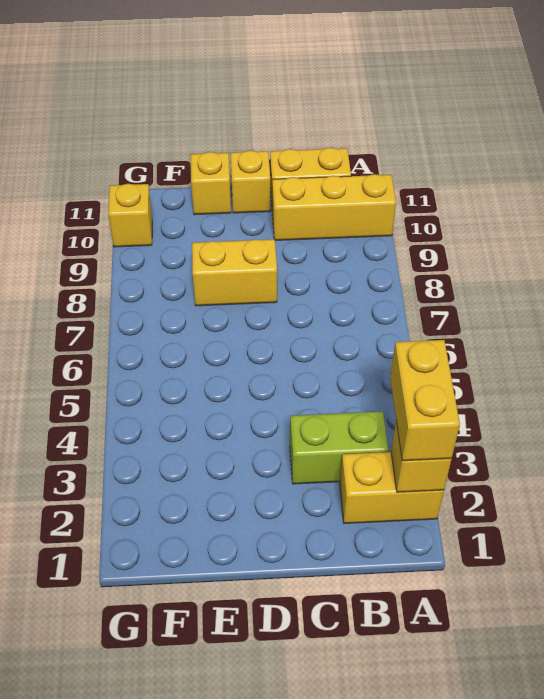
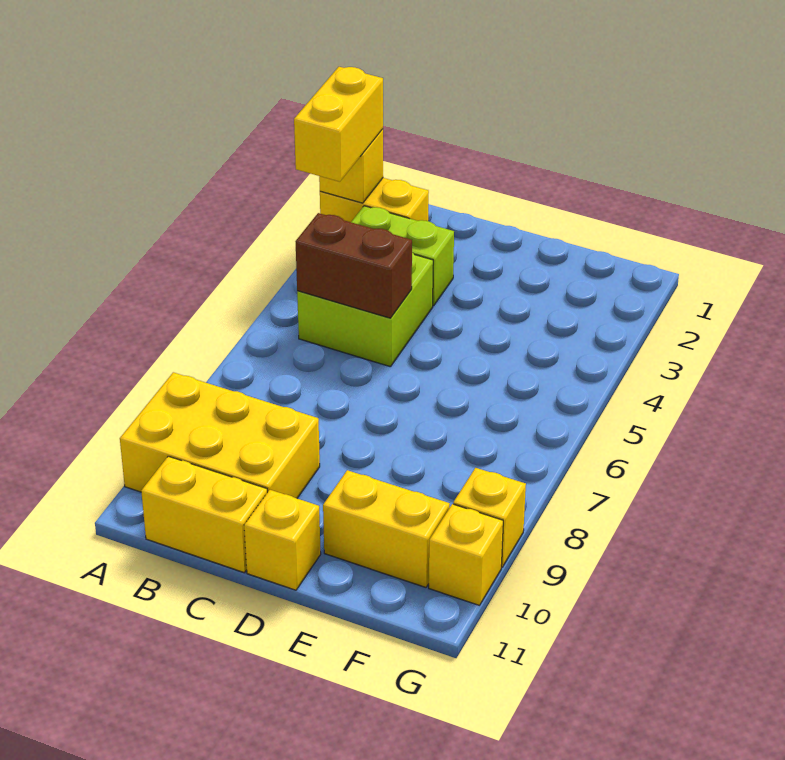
yellow brick A10:C10 level 1 -> yellow brick A9:C10 level 1
none -> lime brick B4:C5 level 1
none -> brown brick B5:C5 level 2
yellow brick D8:E8 level 1 -> yellow brick E10:F10 level 1
yellow brick E11 level 1 -> yellow brick G9 level 1

